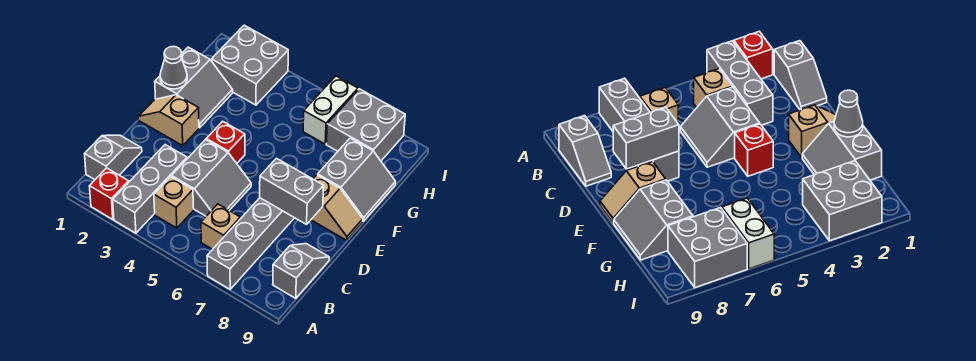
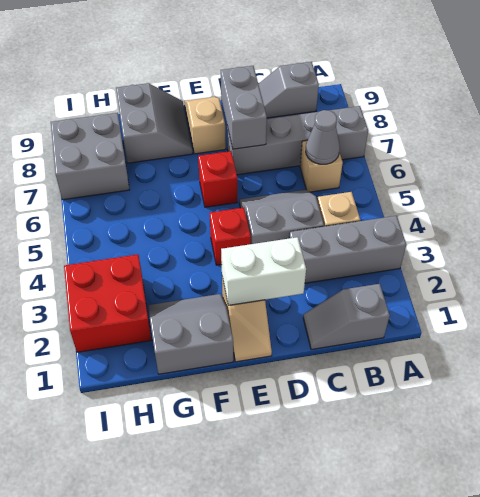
red brick A2 level 1 -> red brick E6 level 1
grey cone F1 level 2 -> grey cone B6 level 2
grey slope F8:G9 level 1 top 8 -> grey slope F8:G9 level 1 top G
grey brick H2:I3 level 1 -> red brick H2:I3 level 1
white brick H6:I6 level 1 -> white brick D2:E2 level 2

